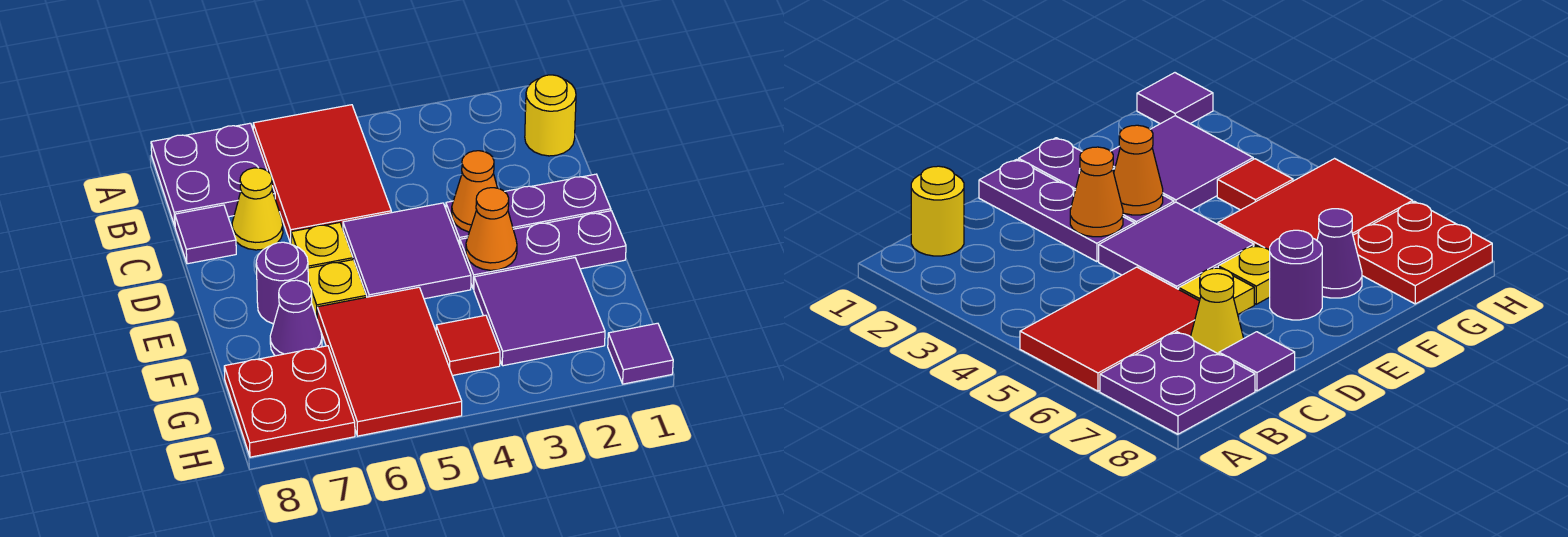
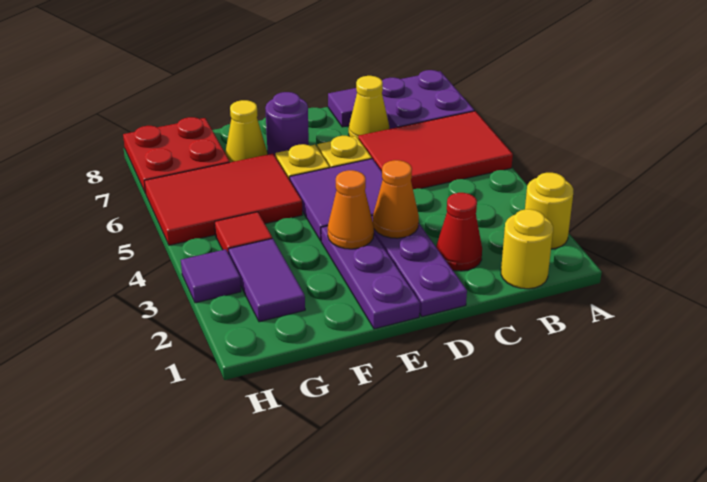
none -> yellow round brick A2 level 1
none -> red cone C2 level 1
purple tile F2:G3 level 1 -> purple tile G2:G3 level 1
purple cone F7 level 1 -> yellow cone F7 level 1
purple tile H1 level 1 -> purple tile H3 level 1

